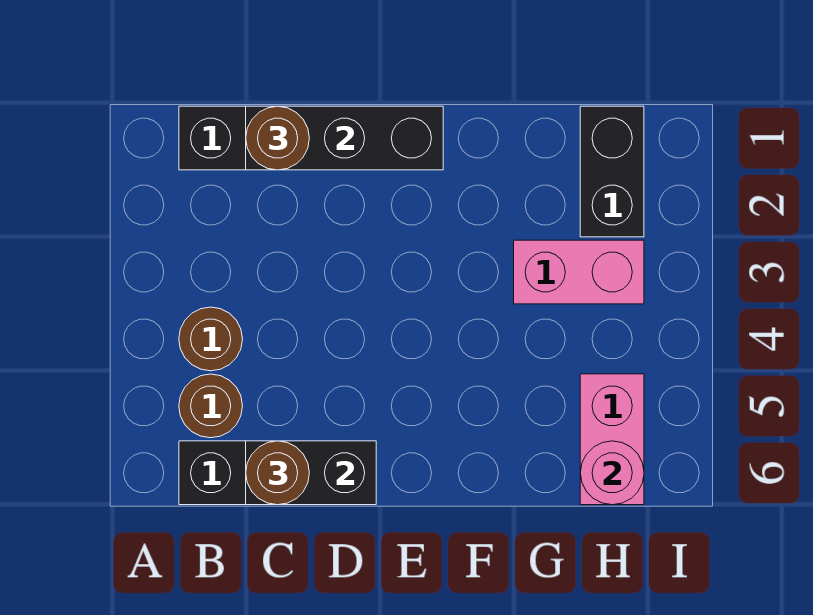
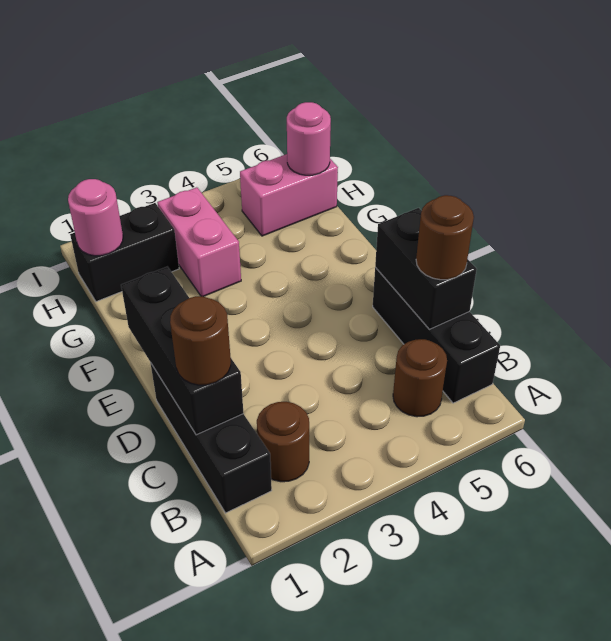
brown round brick B4 level 1 -> brown round brick B2 level 1
none -> pink round brick H1 level 2

